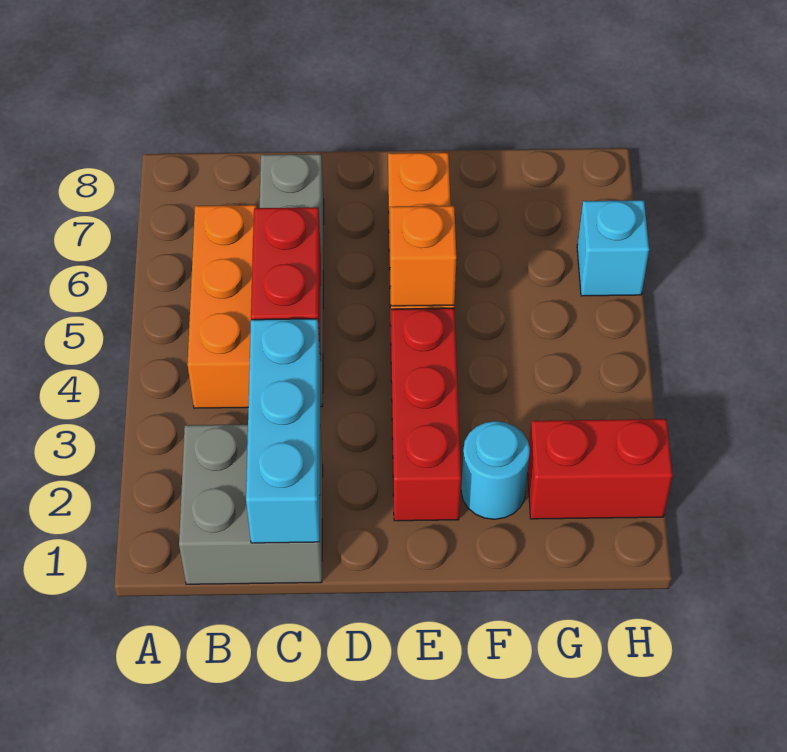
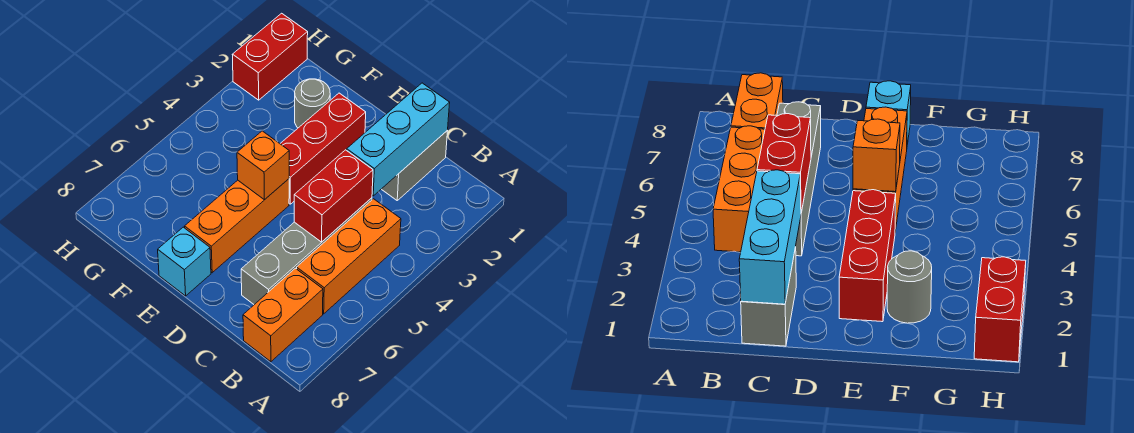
grey brick B1:C2 level 1 -> grey brick C1:C2 level 1
none -> orange brick B7:B8 level 1
cyan round brick F2 level 1 -> grey round brick F2 level 1
red brick G2:H2 level 1 -> red brick H1:H2 level 1
cyan brick H6 level 1 -> cyan brick E8 level 1

